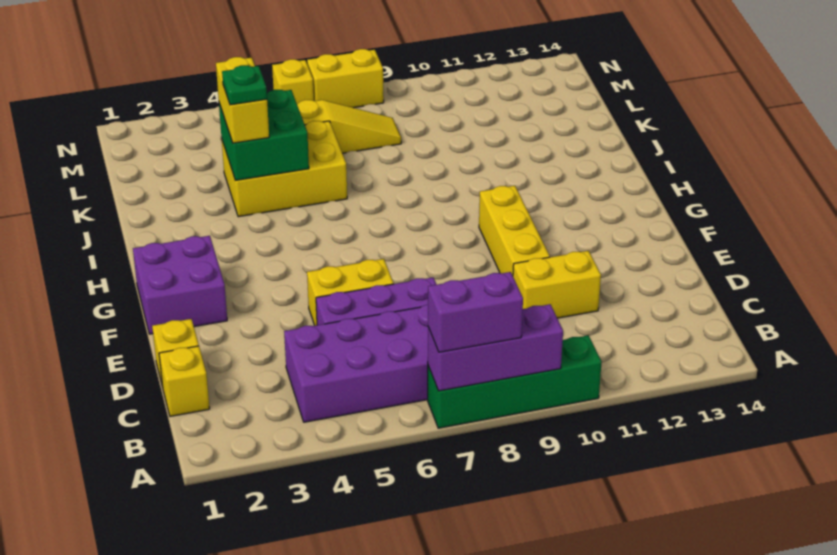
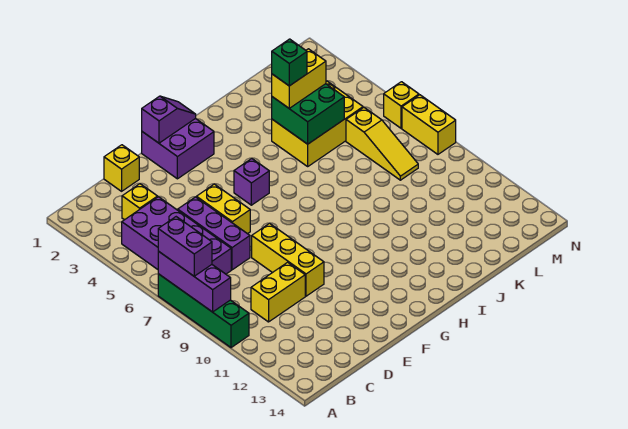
yellow brick C1 level 1 -> yellow brick C3 level 1
yellow brick D10:D11 level 1 -> yellow brick C10:D10 level 1
yellow brick E10:G10 level 1 -> yellow brick E8:E10 level 1
none -> purple slope F1:G1 level 2 top F
none -> purple brick G5 level 1
yellow brick J4:K6 level 1 -> yellow brick J4:L5 level 1
green plate J4 level 4 -> green brick J4 level 4

